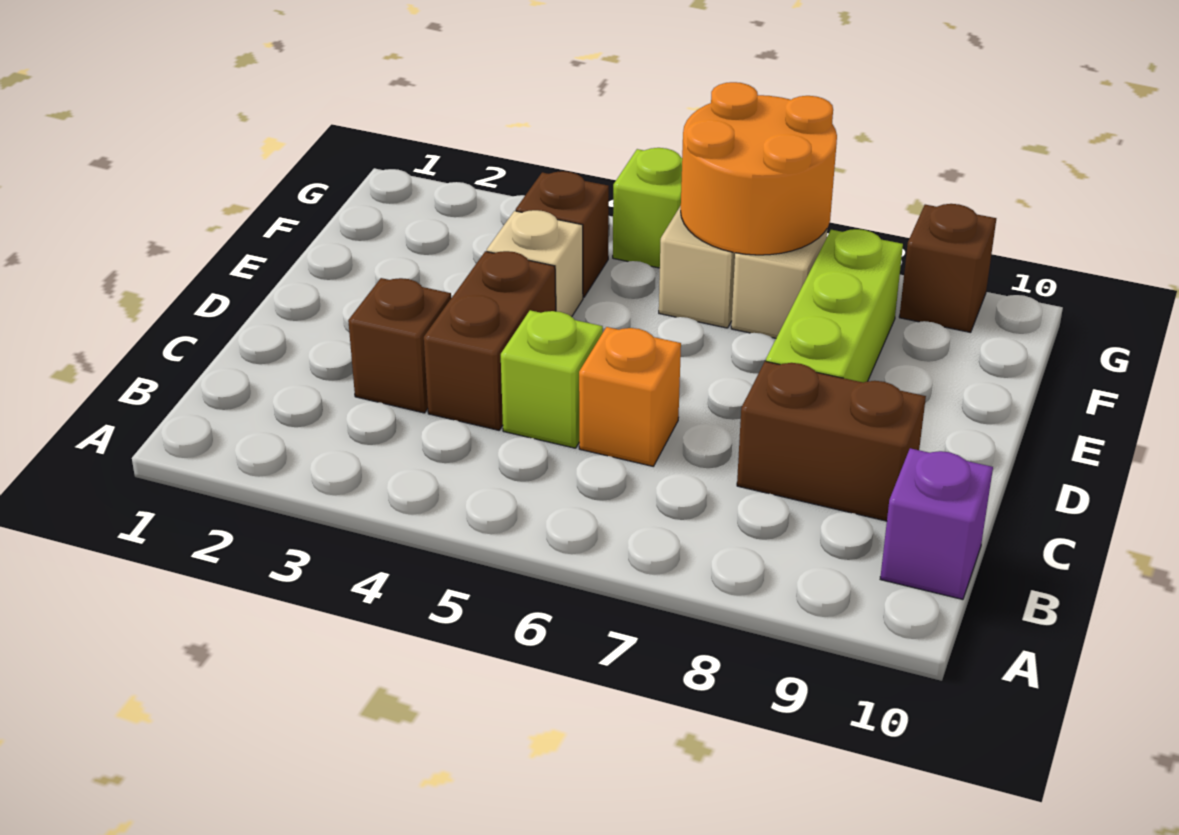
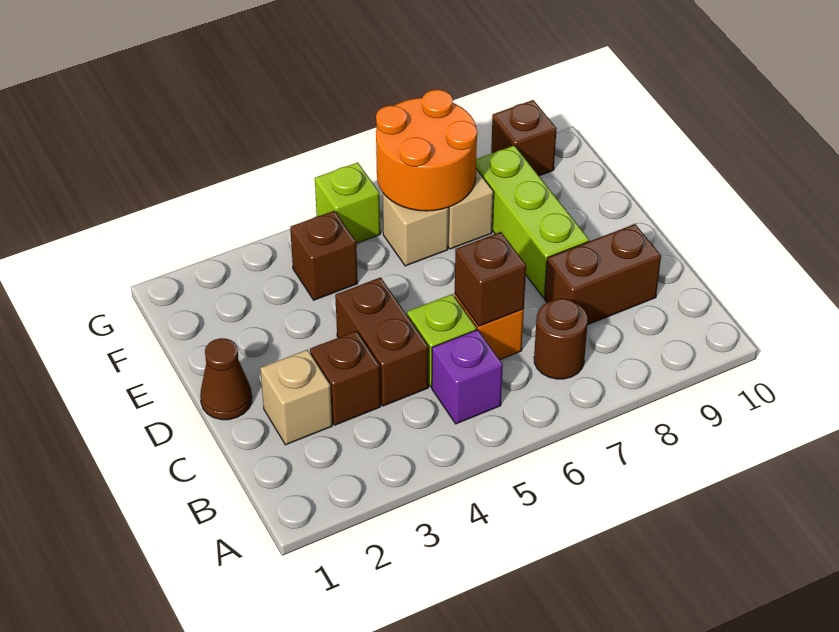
none -> brown round brick B7 level 1
purple brick B10 level 1 -> purple brick B5 level 1
none -> brown brick C6 level 2
none -> brown cone D1 level 1
tan brick E4 level 1 -> tan brick C2 level 1

